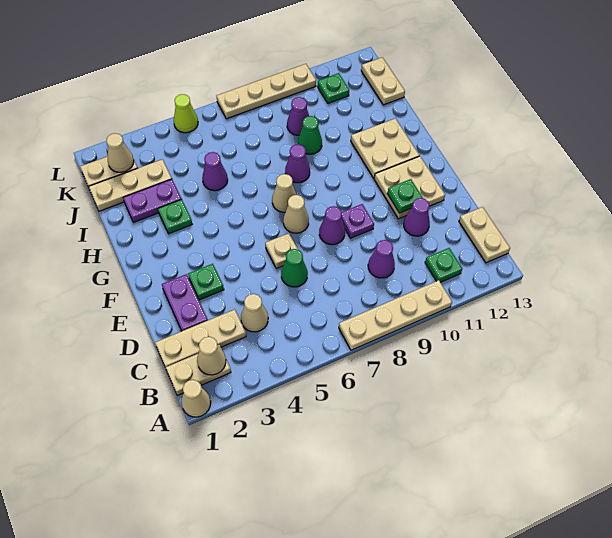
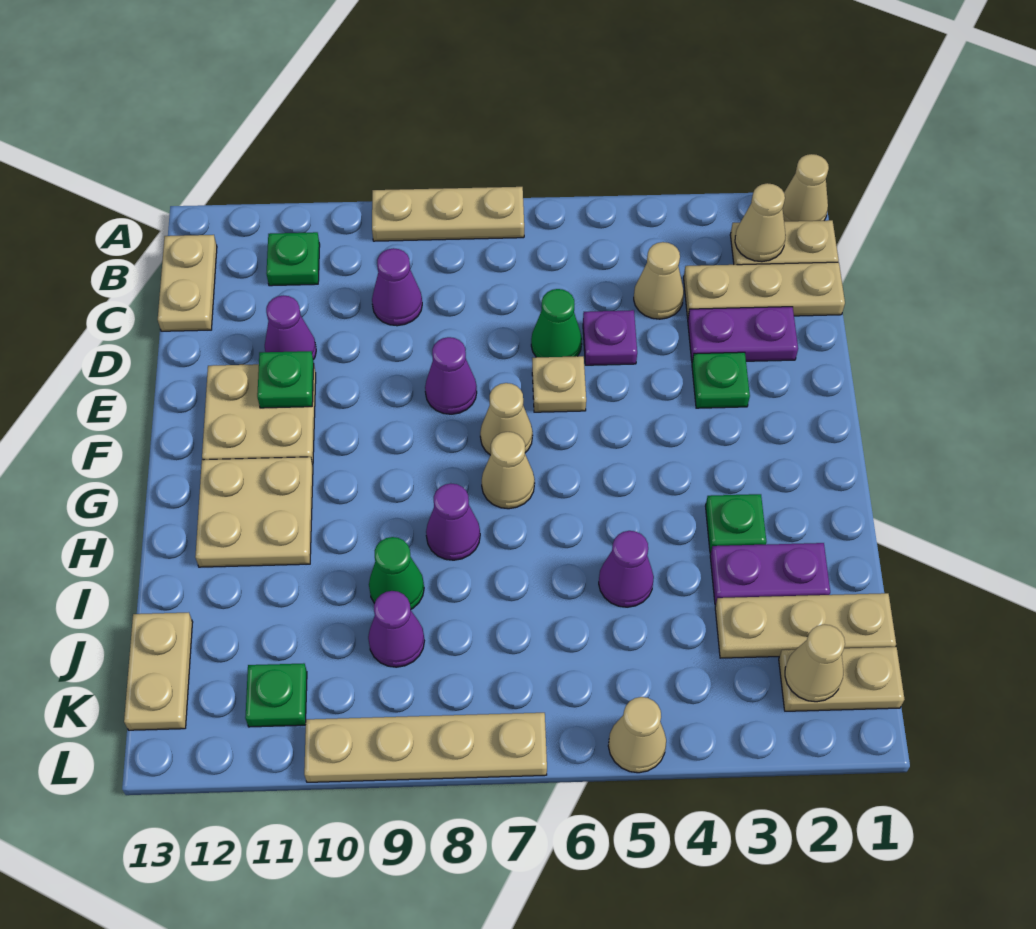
tan plate A7:A10 level 1 -> tan plate A7:A9 level 1
purple plate D2:E2 level 1 -> purple plate D2:D3 level 1
purple plate E9 level 1 -> purple plate D5 level 1
lime cone L5 level 1 -> tan cone L5 level 1

